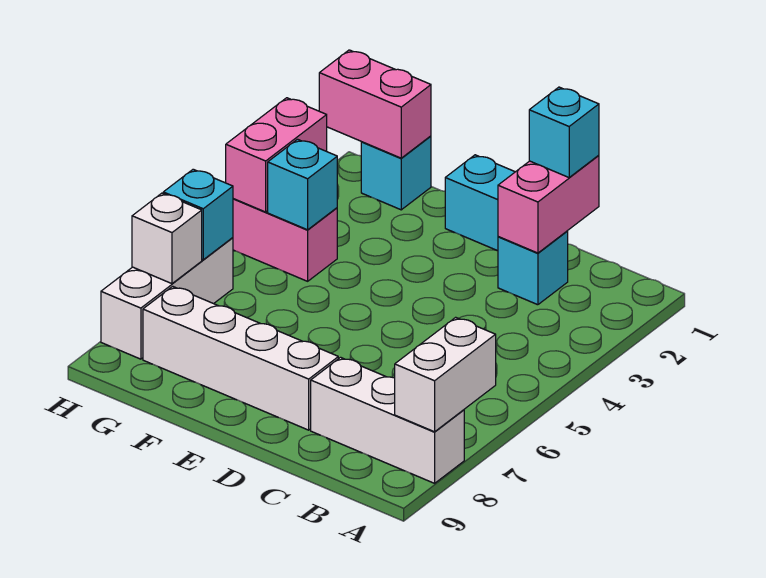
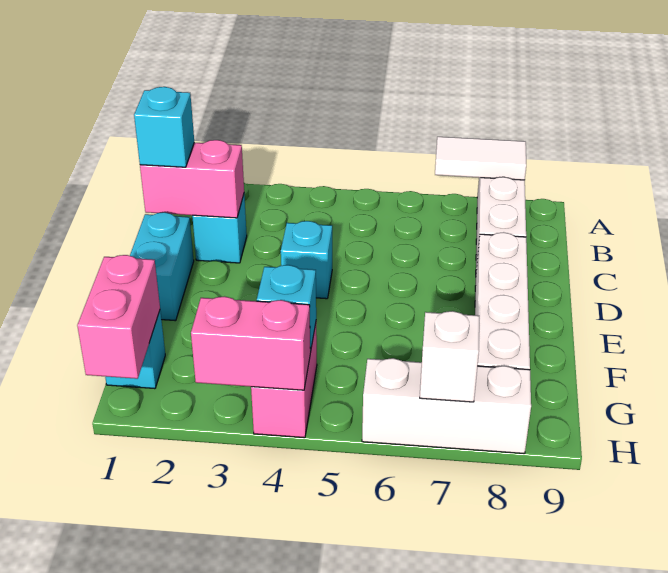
white brick A7:A8 level 2 -> white tile A7:A8 level 2
cyan brick H6 level 2 -> cyan brick D4 level 1

